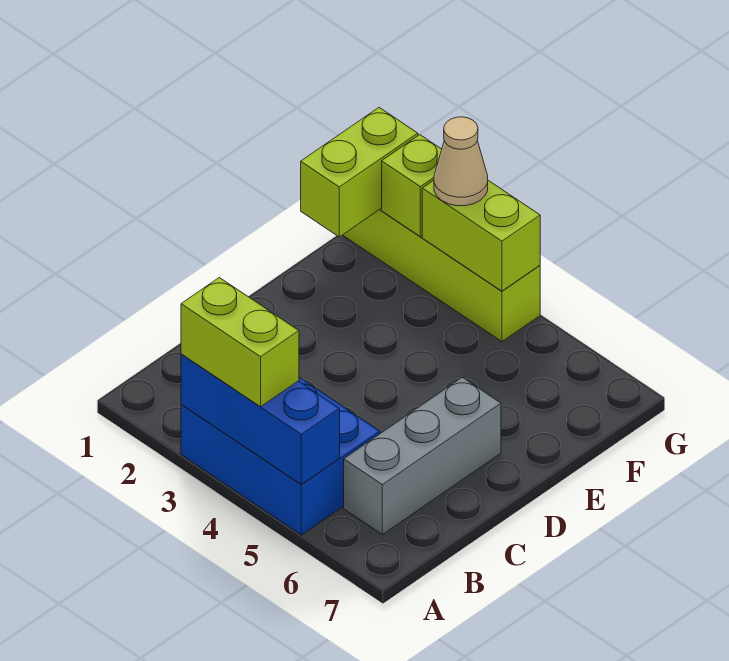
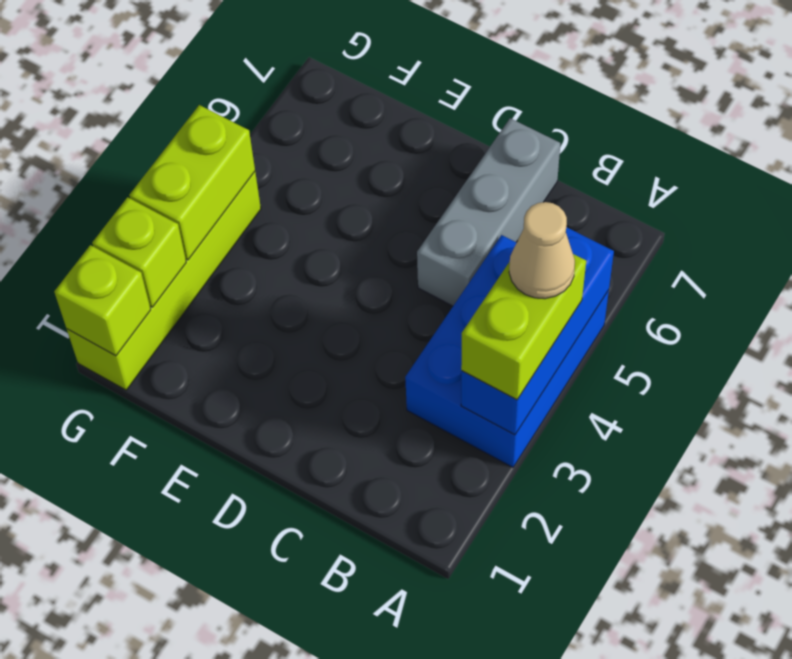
grey brick B6:D6 level 1 -> grey brick C5:C7 level 1
lime brick F1:G1 level 2 -> lime brick G1 level 2
tan cone G3 level 3 -> tan cone A4 level 4

